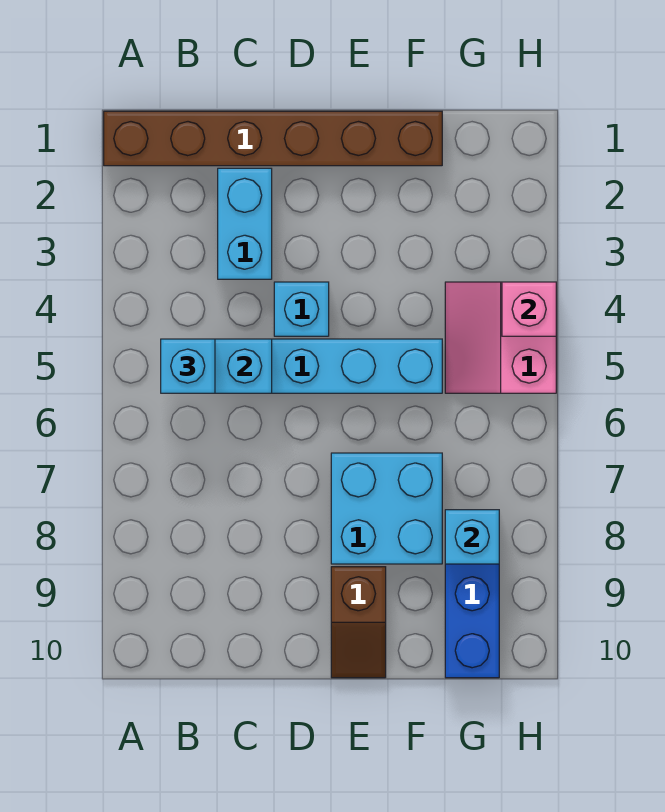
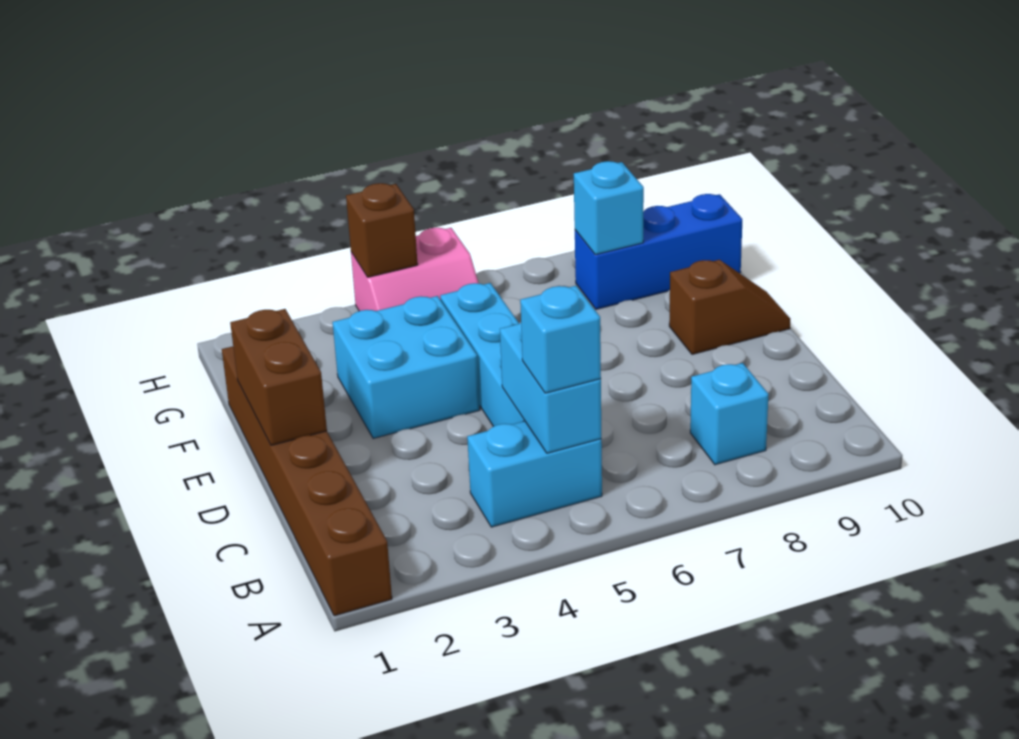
cyan brick C2:C3 level 1 -> cyan brick B4:B5 level 1
none -> brown brick D1:E1 level 2
cyan brick D4 level 1 -> cyan brick B8 level 1
cyan brick E7:F8 level 1 -> cyan brick E3:F4 level 1
pink brick H4 level 2 -> brown brick H4 level 2

